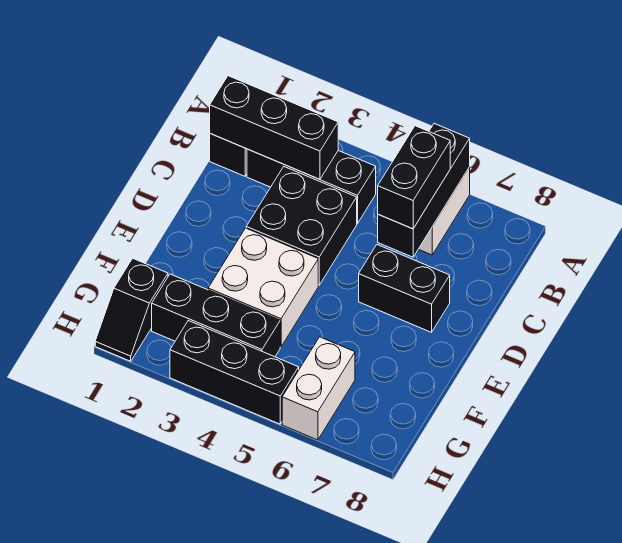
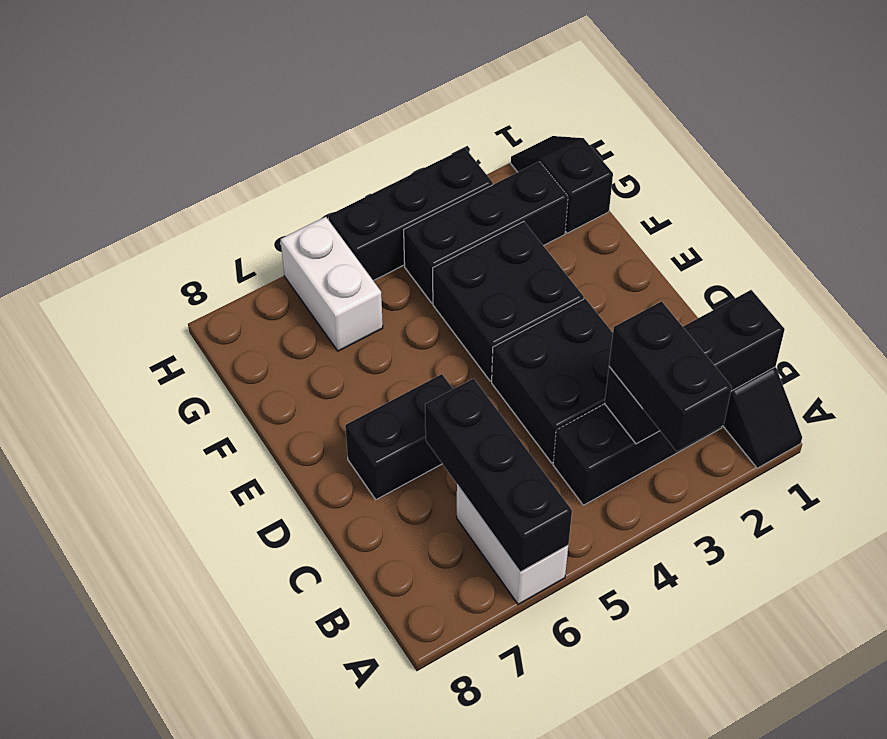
black brick B6:C6 level 3 -> black brick A3:B3 level 3
white brick E3:F4 level 1 -> black brick E3:F4 level 1

